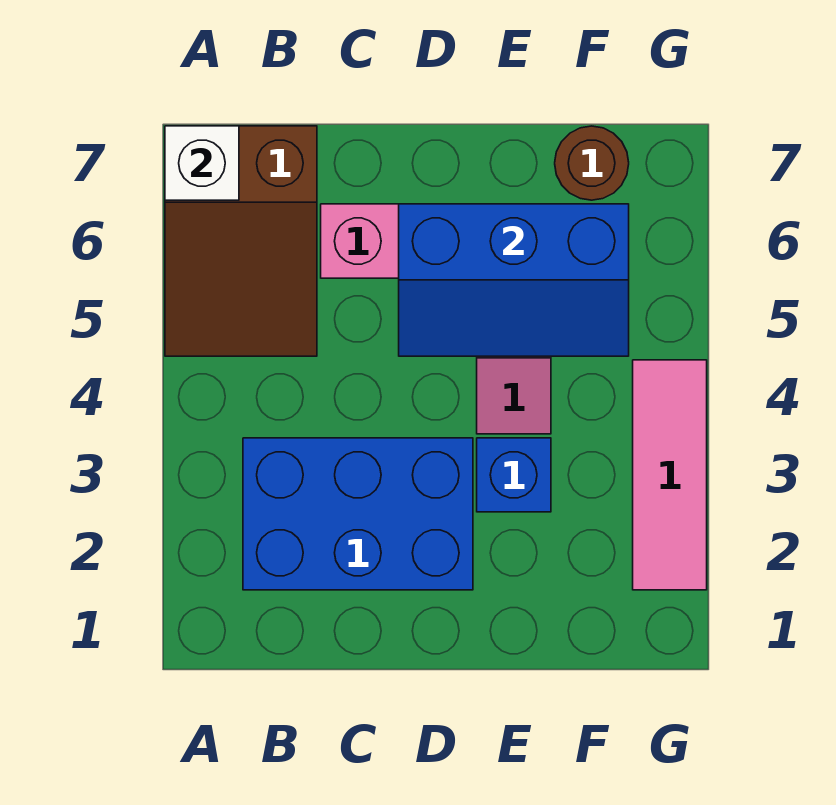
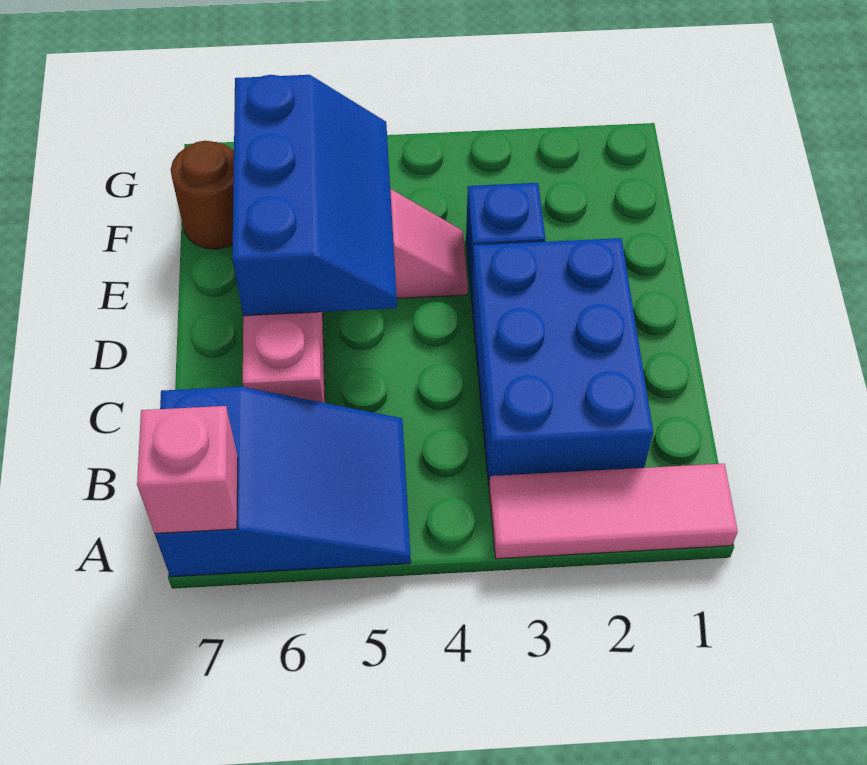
brown slope A5:B7 level 1 top 7 -> blue slope A5:B7 level 1 top 7
white brick A7 level 2 -> pink brick A7 level 2
pink tile G2:G4 level 1 -> pink tile A1:A3 level 1

